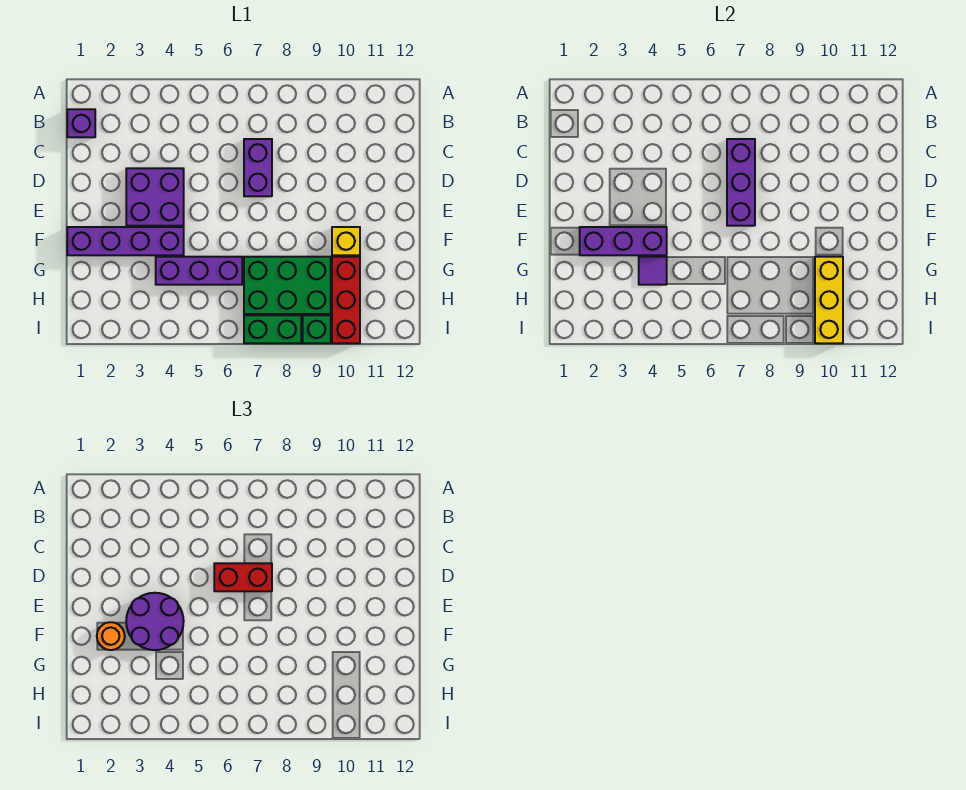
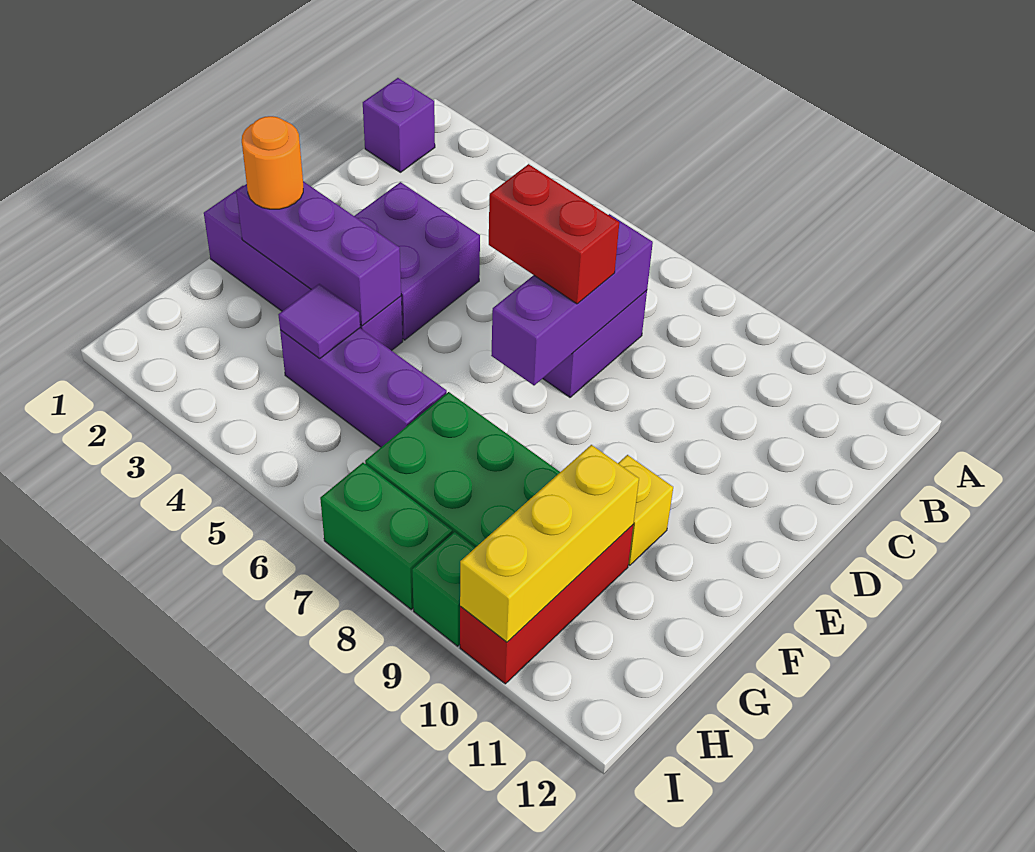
purple round brick E3:F4 level 3 -> none

